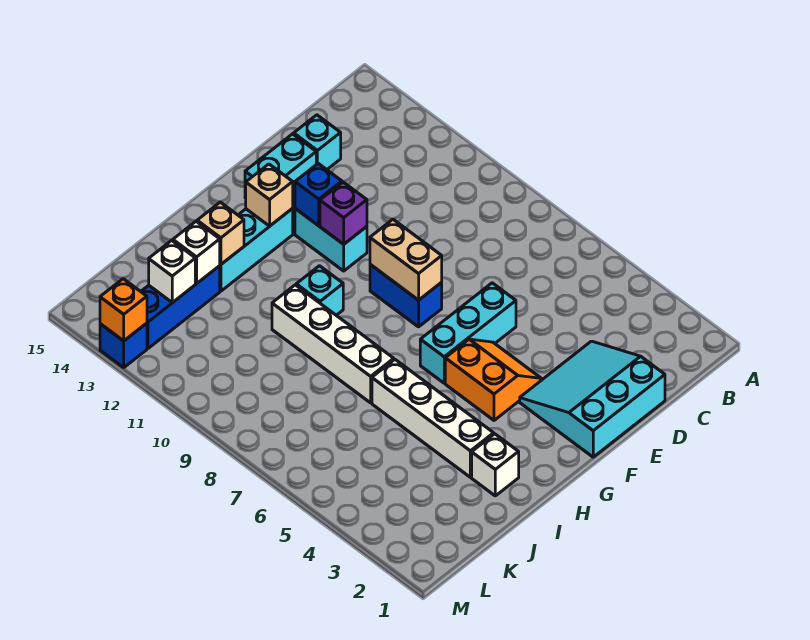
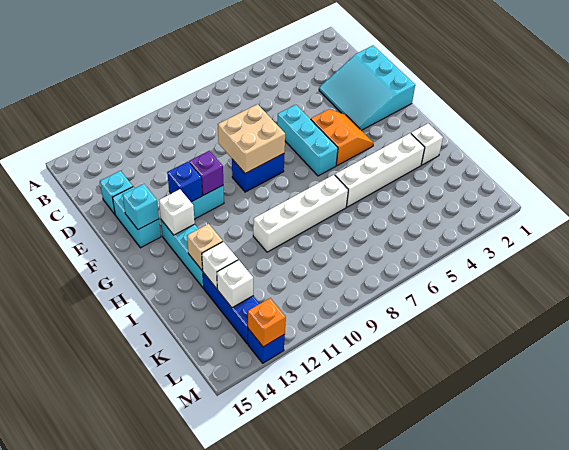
orange slope F4:G5 level 1 top G -> orange slope F4:G5 level 1 top 5
tan brick F8:F9 level 2 -> tan brick E8:F9 level 2
tan brick G13 level 2 -> white brick G13 level 2
cyan brick H10 level 1 -> cyan brick F14 level 2

